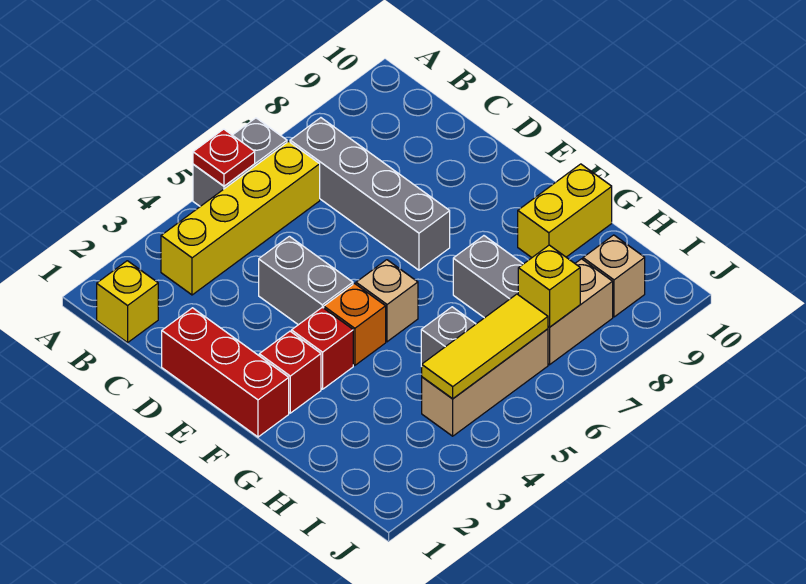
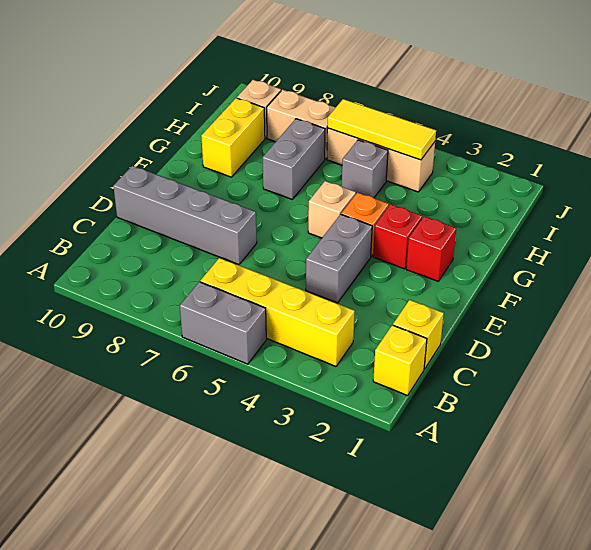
red plate A5 level 2 -> none
grey brick B7:E7 level 1 -> grey brick D7:D10 level 1
red brick D1:F1 level 1 -> none
yellow brick G9:G10 level 1 -> yellow brick G9:H9 level 1
yellow brick I7 level 2 -> yellow brick C1 level 1

